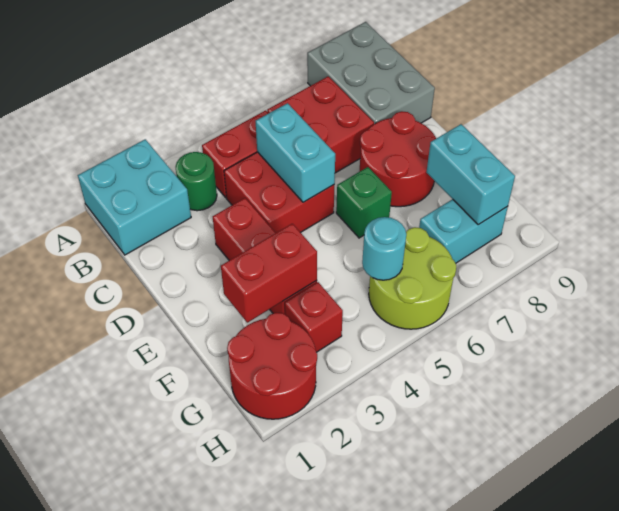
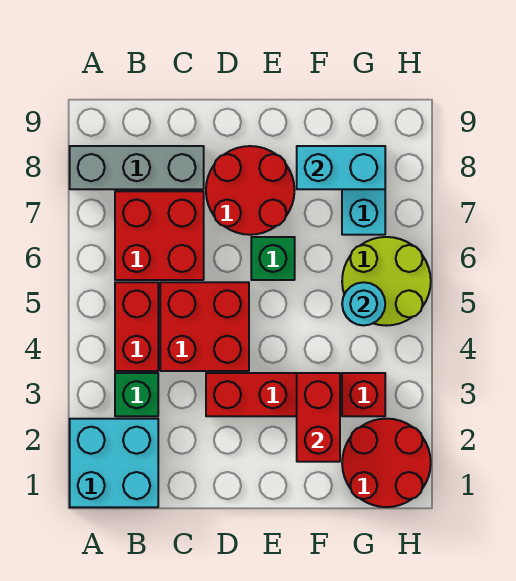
grey brick A8:C9 level 1 -> grey brick A8:C8 level 1
green round brick B3 level 1 -> green brick B3 level 1
cyan brick C5:D5 level 2 -> none

